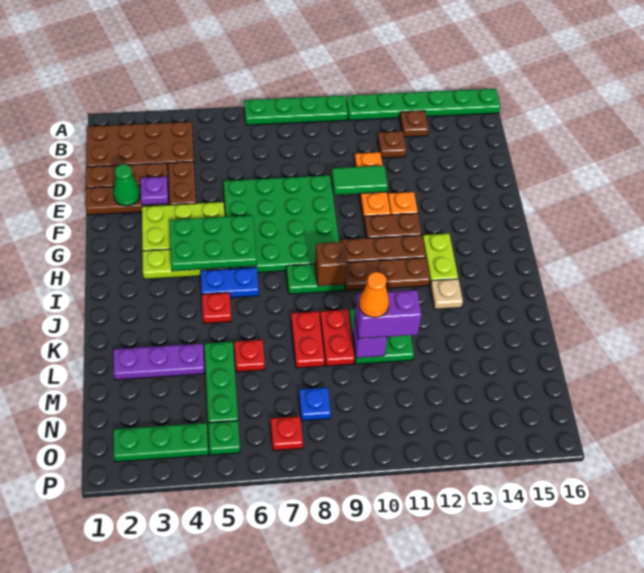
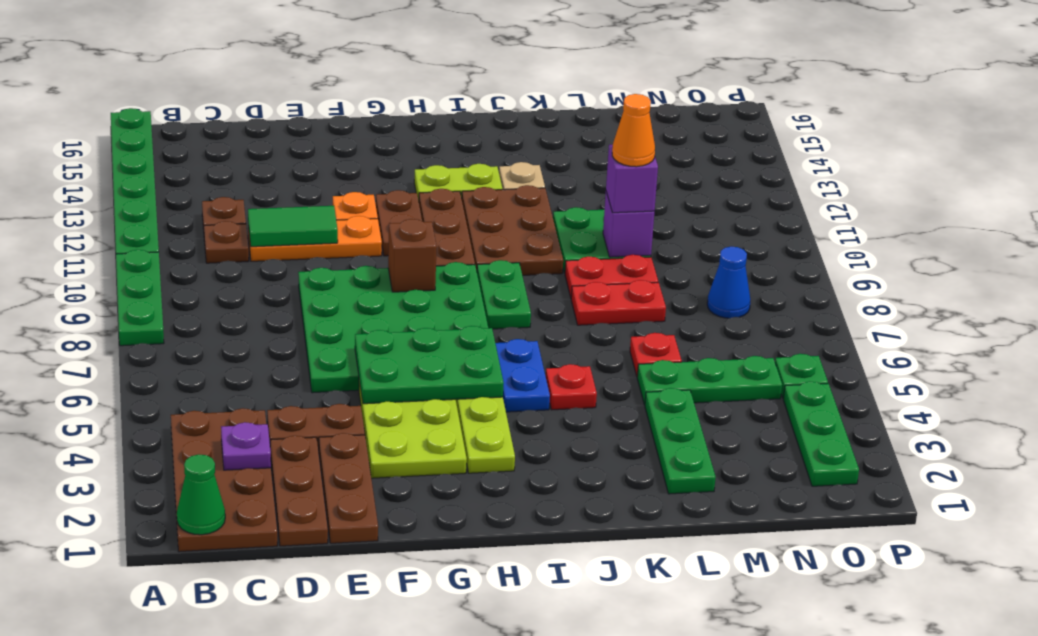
green plate A7:A10 level 1 -> green plate A8:A10 level 1
brown plate B13 level 1 -> brown plate C11 level 1
green cone E2 level 2 -> green cone B1 level 2
purple plate E3 level 2 -> purple plate C3 level 2
green tile E10:E11 level 2 -> green tile D11:E11 level 2
green plate G4:H6 level 2 -> green plate F5:H6 level 2
brown brick I9 level 2 -> brown brick G9 level 2
brown plate I10:I12 level 1 -> brown plate I10:J12 level 1
purple plate L2:L4 level 1 -> green plate L2:L4 level 1
purple brick L10:L11 level 3 -> purple brick L10 level 3
blue plate N8 level 1 -> blue cone N8 level 1
red plate O7 level 1 -> none

